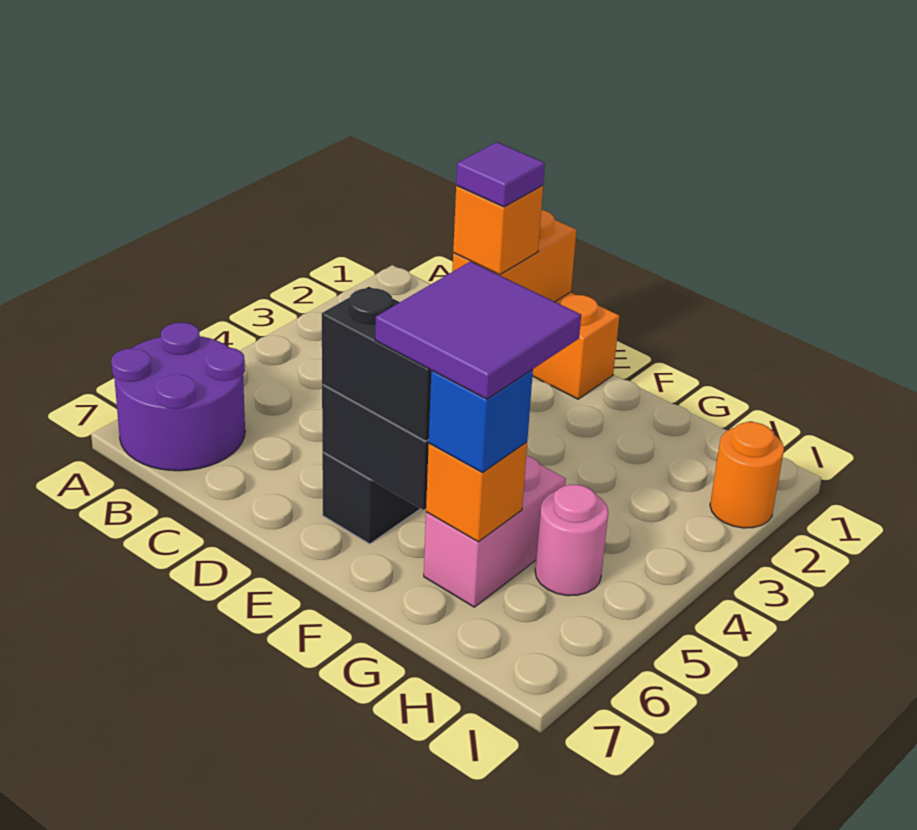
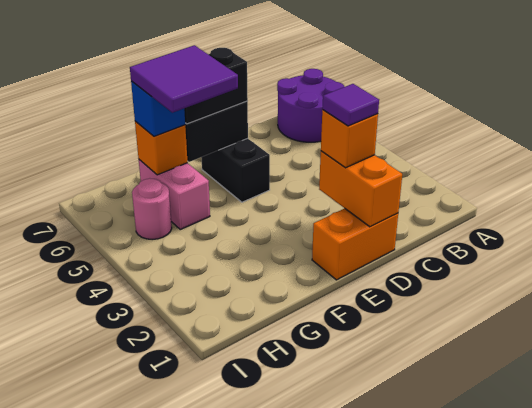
orange round brick I2 level 1 -> none

